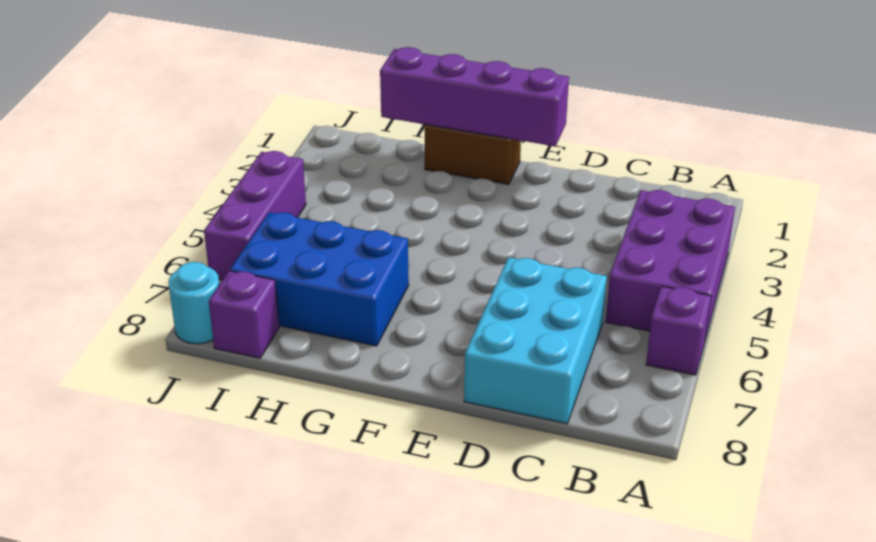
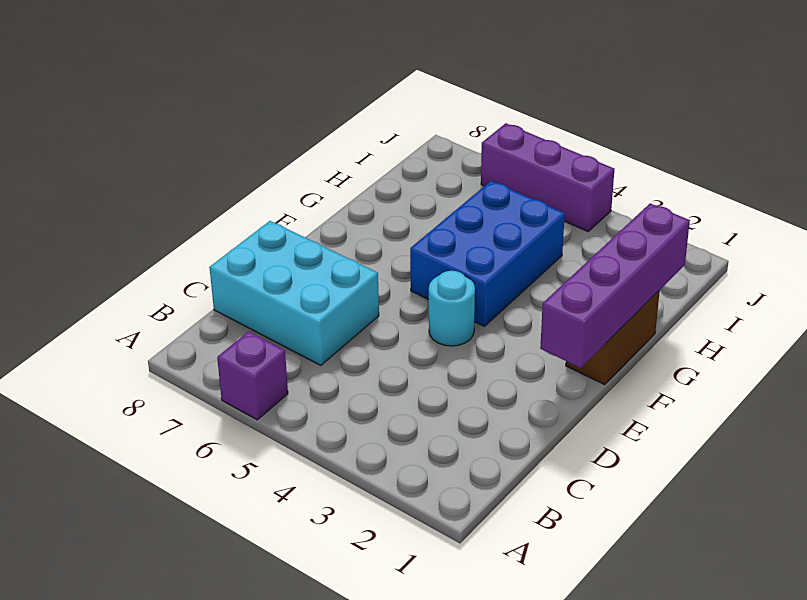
purple brick A3:B5 level 1 -> none
blue brick G6:I7 level 1 -> blue brick F4:H5 level 1
purple brick I8 level 1 -> none
cyan round brick J8 level 1 -> cyan round brick E4 level 1

